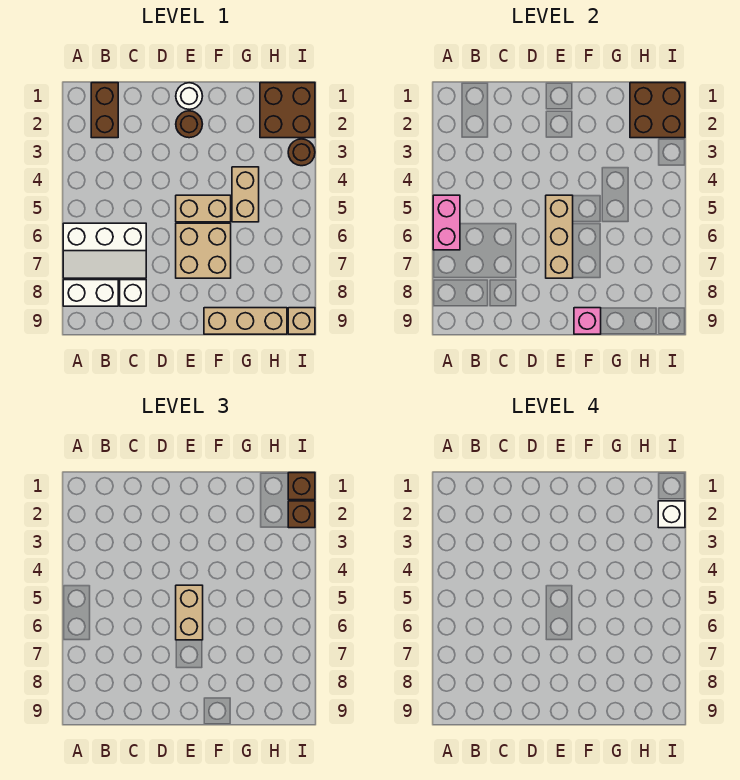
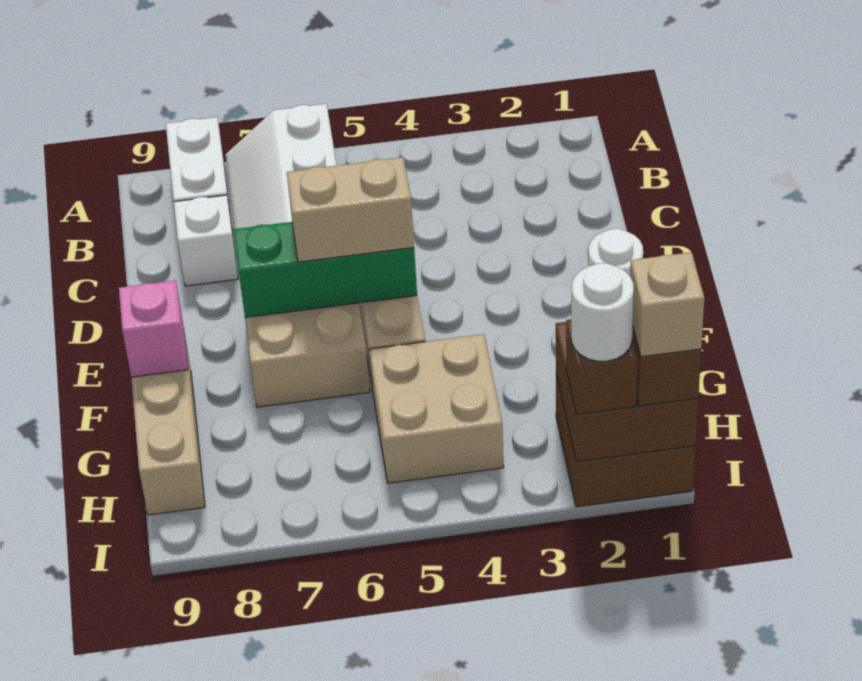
pink brick A5:A6 level 2 -> none
brown brick B1:B2 level 1 -> none
brown round brick E2 level 1 -> none
tan brick E5:E7 level 2 -> green brick E5:E7 level 2
tan brick G4:G5 level 1 -> tan brick G4:H5 level 1
white brick I2 level 4 -> white round brick I2 level 4
brown round brick I3 level 1 -> none
tan brick I9 level 1 -> tan brick I1 level 4

